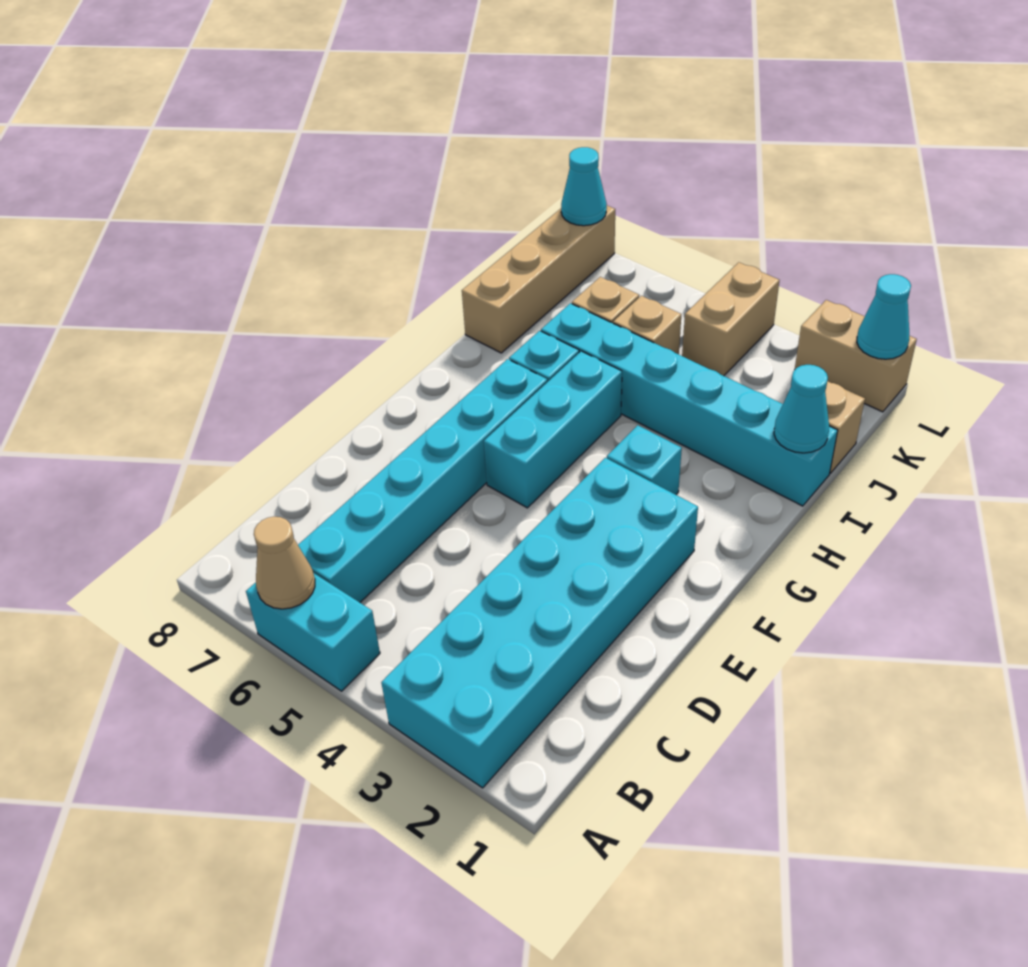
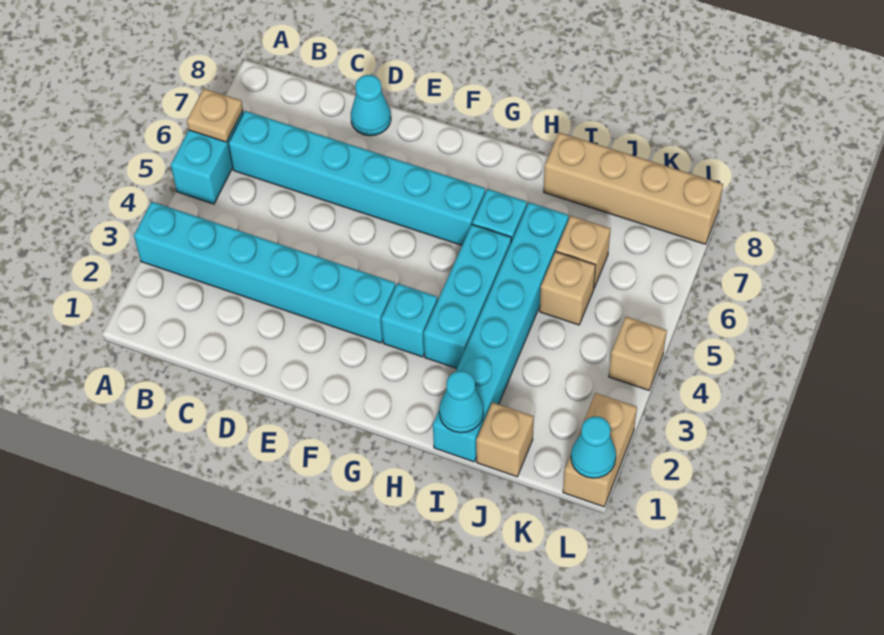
cyan brick A2:F3 level 1 -> cyan brick A3:F3 level 1
tan cone A6 level 2 -> tan plate A6 level 2
cyan brick F5:H5 level 1 -> cyan brick H3:H5 level 1
tan brick K4:L4 level 1 -> tan brick L4 level 1
cyan cone L8 level 2 -> cyan cone D8 level 1

